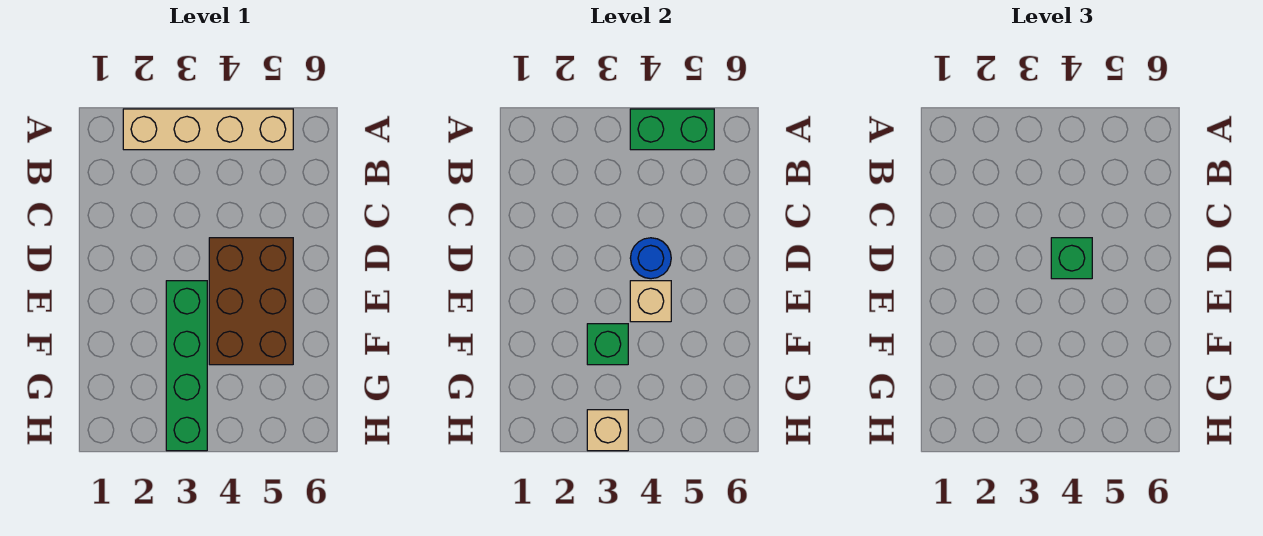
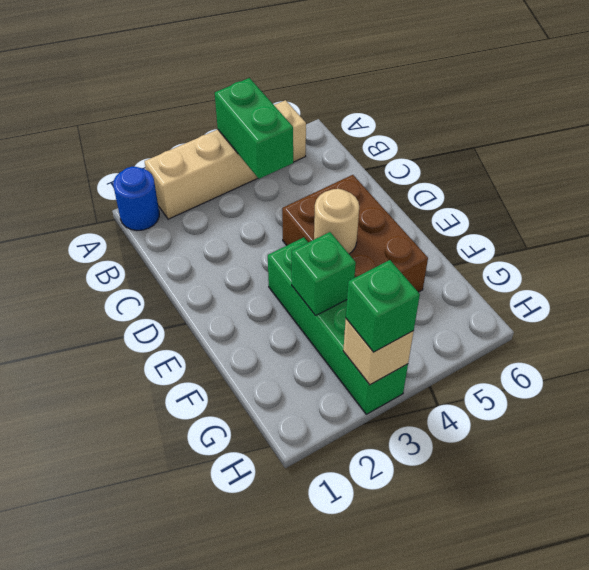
green brick A4:A5 level 2 -> green brick A4:B4 level 2
blue round brick D4 level 2 -> blue round brick A1 level 1
green brick D4 level 3 -> green brick H3 level 3
tan brick E4 level 2 -> tan round brick E4 level 2

